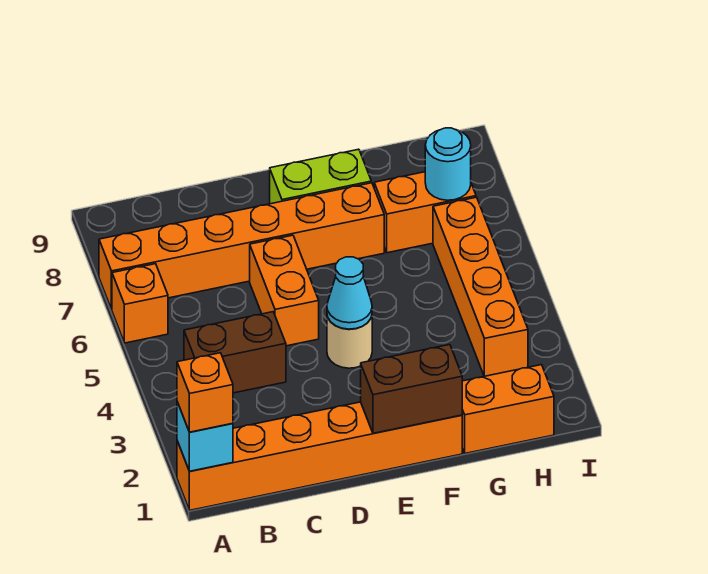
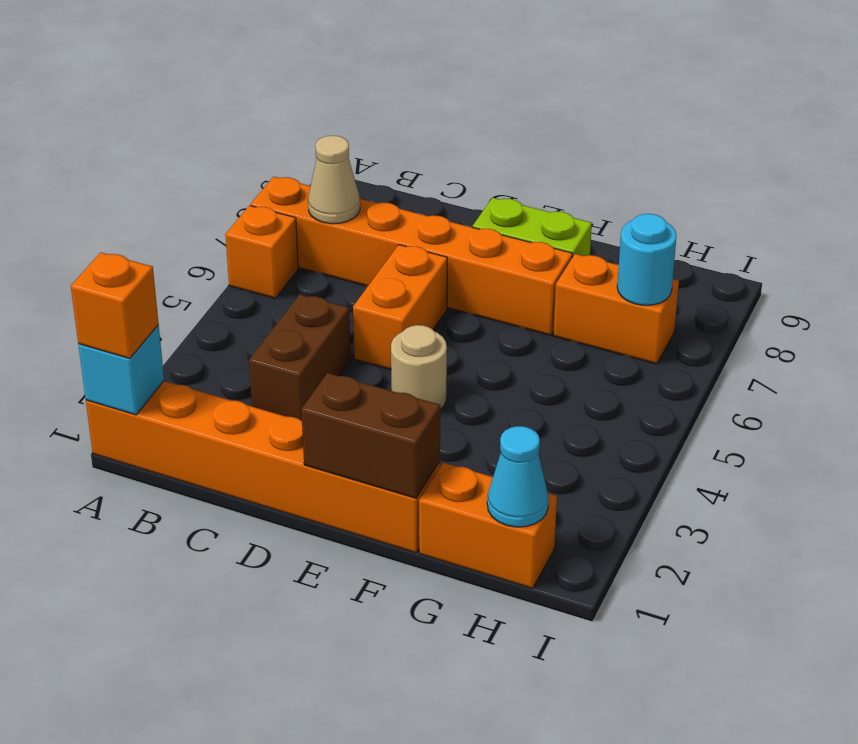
brown brick B4:C4 level 1 -> brown brick C3:C4 level 1
none -> tan cone B7 level 2
cyan cone E4 level 2 -> cyan cone H1 level 2
orange brick H3:H6 level 1 -> none

